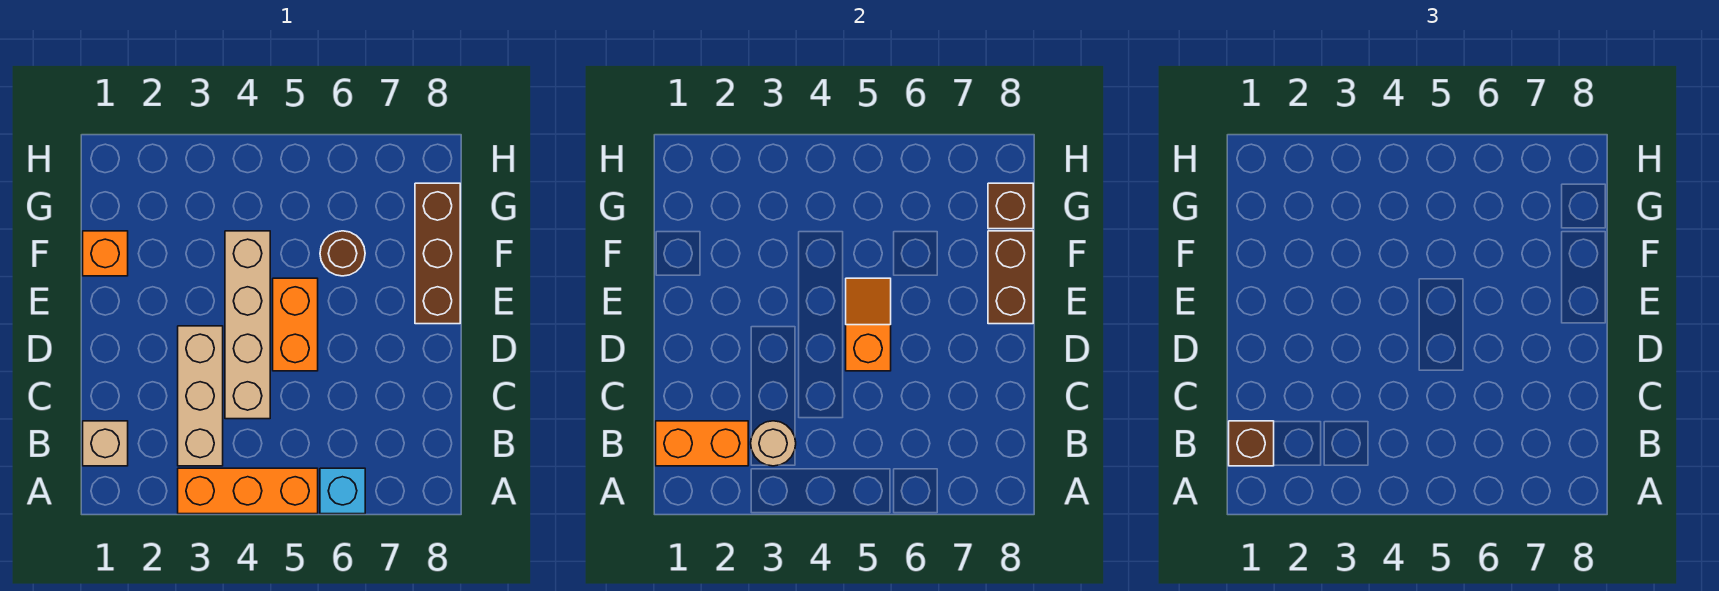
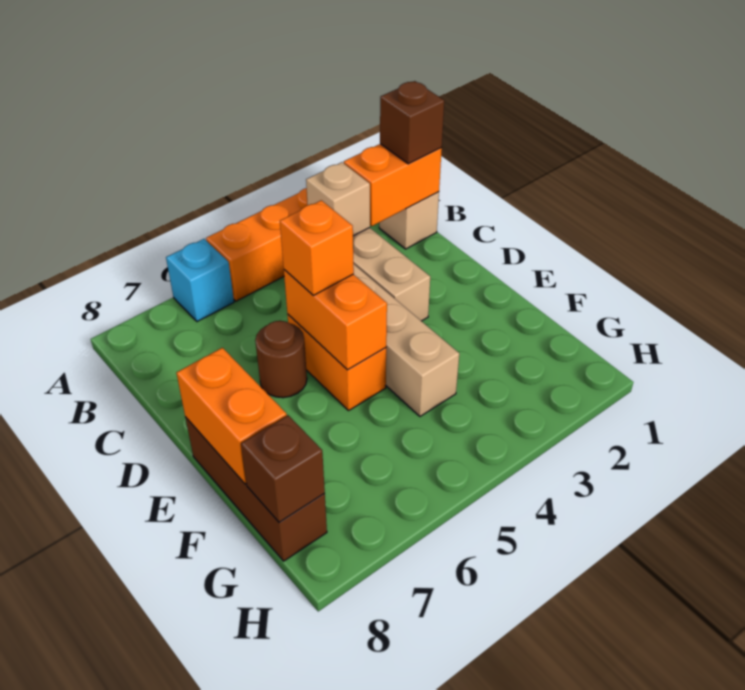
tan round brick B3 level 2 -> tan brick B3 level 2
orange slope D5:E5 level 2 top D -> orange brick D5:E5 level 2
brown brick E8:F8 level 2 -> orange brick E8:F8 level 2
orange brick F1 level 1 -> orange brick D5 level 3
brown round brick F6 level 1 -> brown round brick D6 level 1

